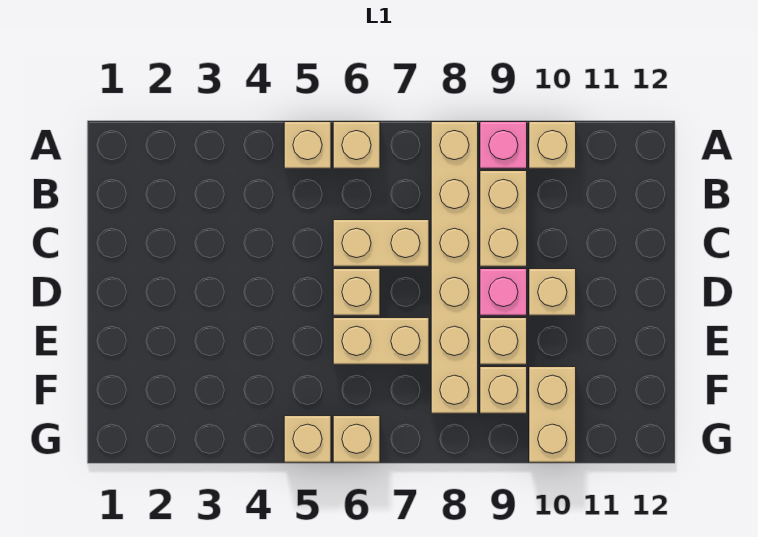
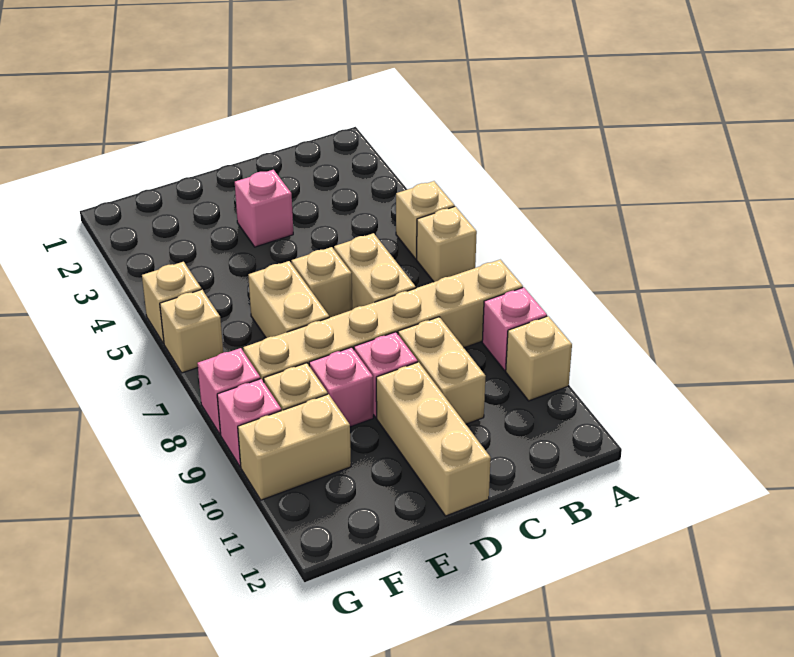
tan brick B9:C9 level 1 -> tan brick C9:C10 level 1
none -> pink brick D3 level 1
tan brick D10 level 1 -> tan brick D10:D12 level 1
tan brick E9 level 1 -> pink brick E9 level 1
none -> pink brick G8 level 1
none -> pink brick G9 level 1

